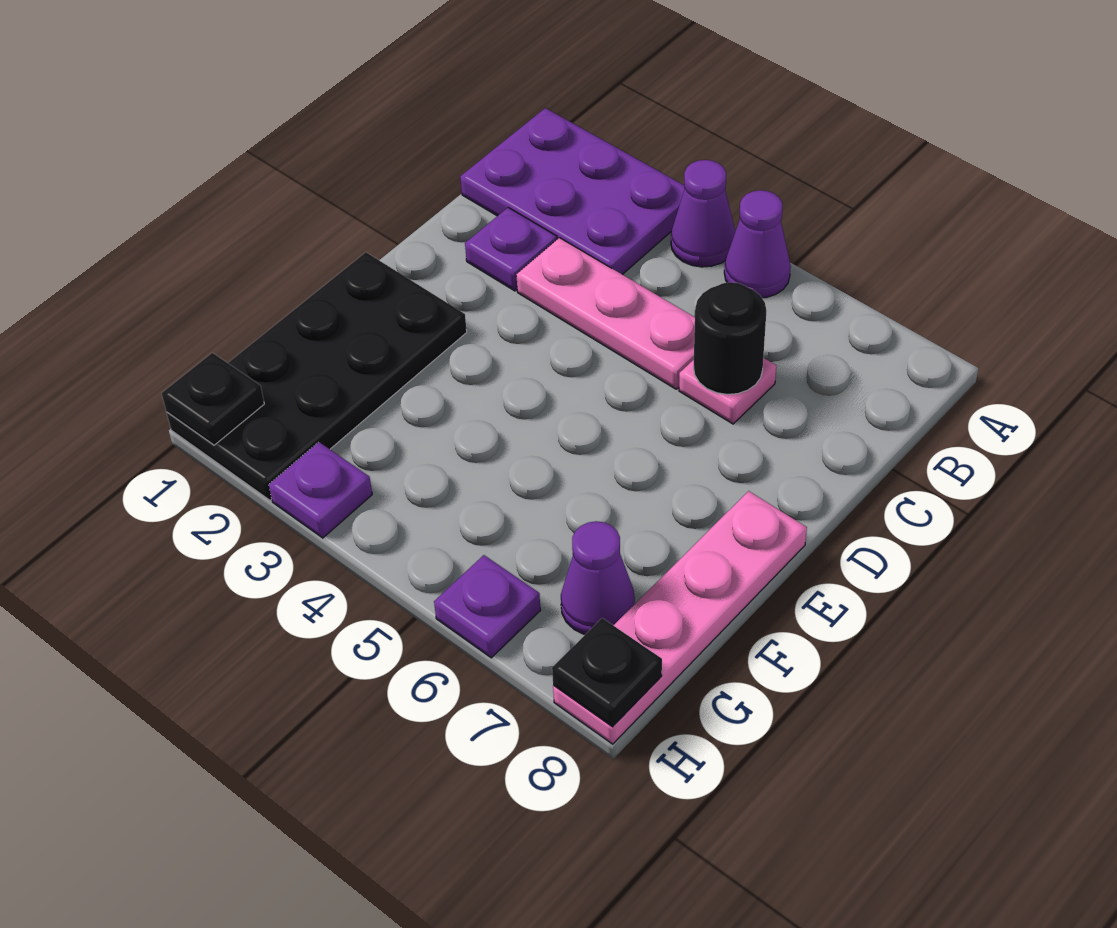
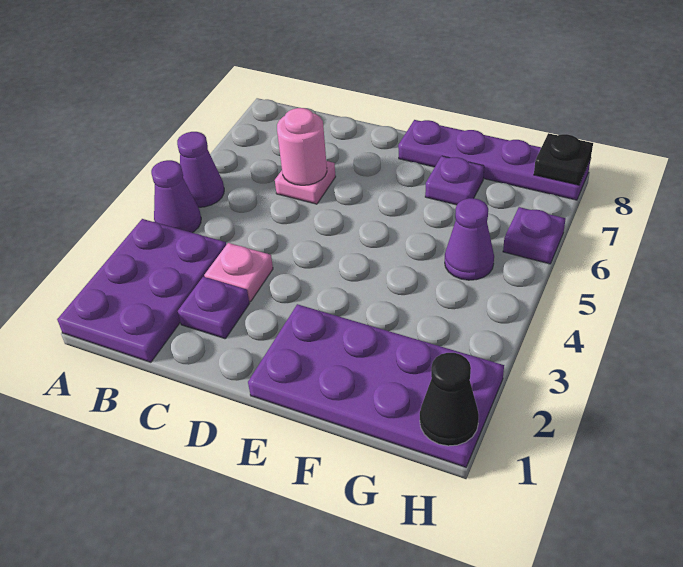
pink plate C3:C5 level 1 -> pink plate C3 level 1
black round brick C6 level 2 -> pink round brick C6 level 2
black plate E1:H2 level 1 -> purple plate E1:H2 level 1
pink plate E8:H8 level 1 -> purple plate E8:H8 level 1
purple cone G7 level 1 -> purple cone G5 level 1
black plate H1 level 2 -> black cone H1 level 2
purple plate H3 level 1 -> purple plate F7 level 1

